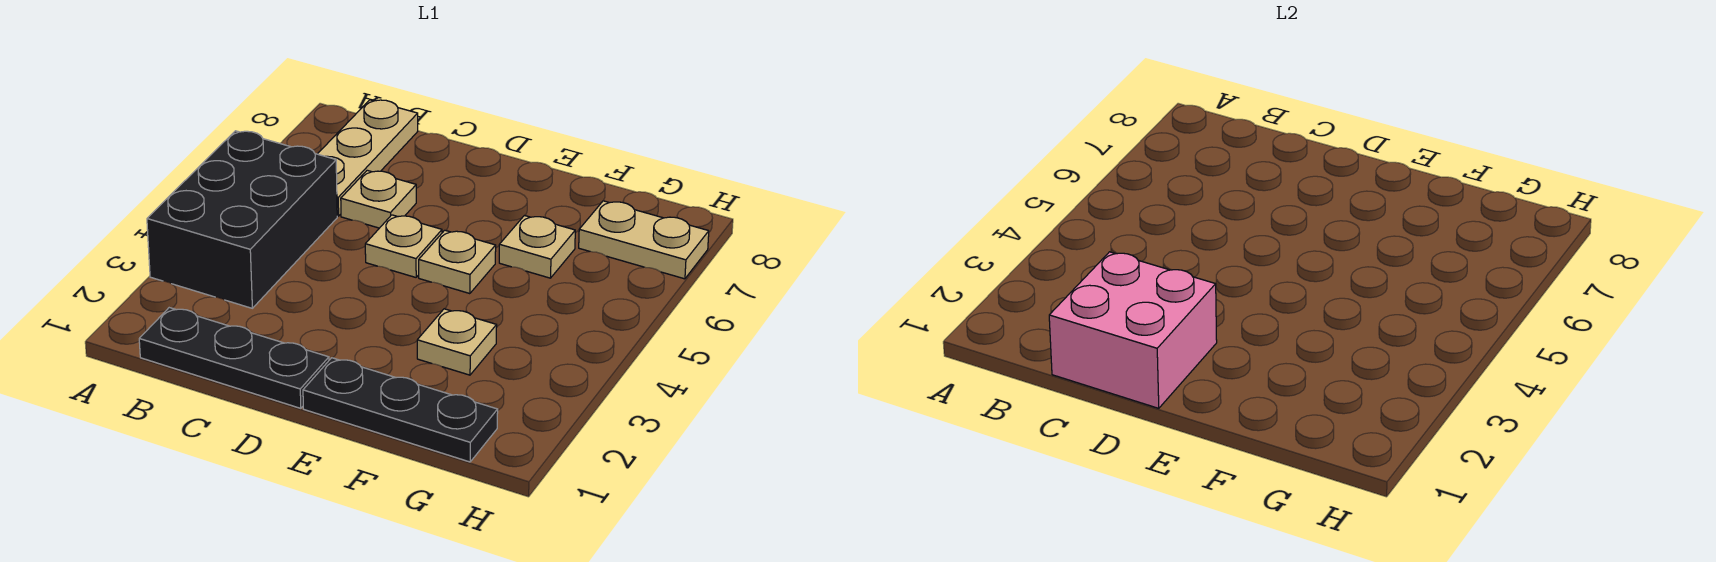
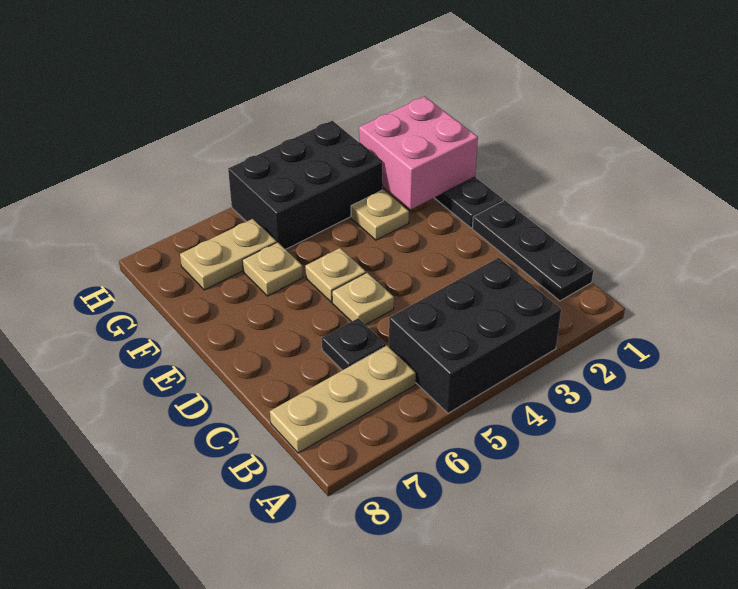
pink brick C1:D2 level 2 -> pink brick F1:G2 level 2
tan plate C6 level 1 -> black plate C6 level 1
none -> black brick G3:H5 level 1
tan plate G7:H7 level 1 -> tan plate G6:G7 level 1

